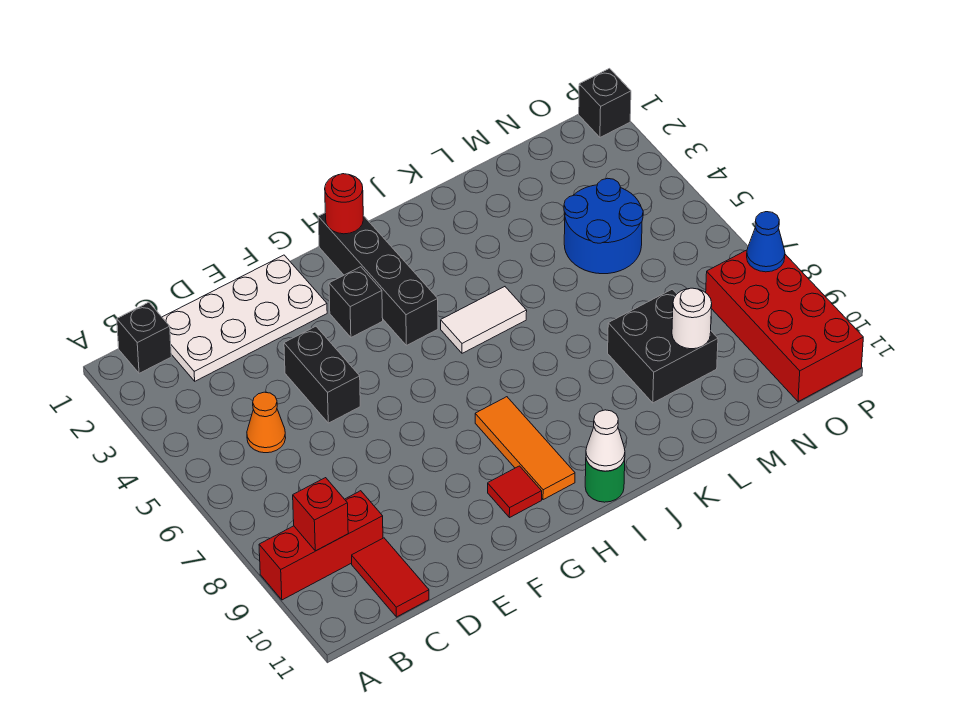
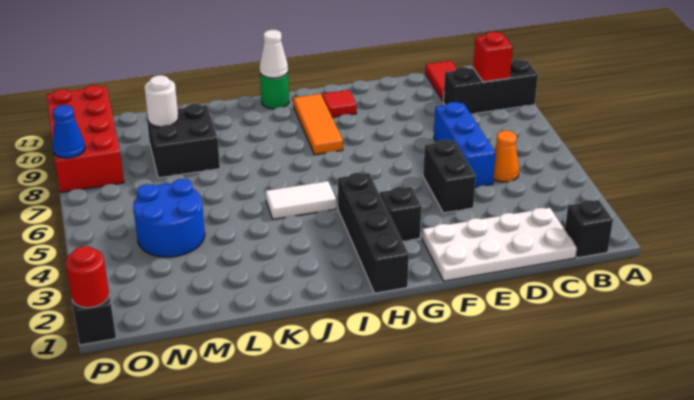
red brick A9:C9 level 1 -> black brick A9:C9 level 1
none -> blue brick D5:D7 level 1
red round brick H1 level 2 -> red round brick P1 level 2

